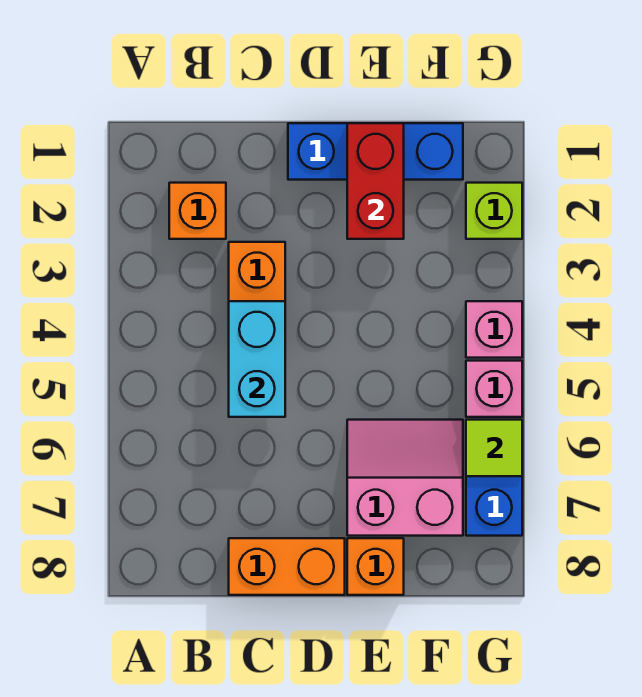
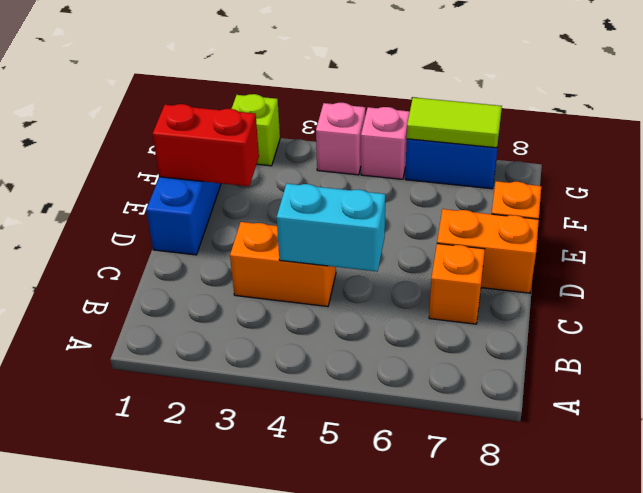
orange brick B2 level 1 -> orange brick C7 level 1
orange brick C8:D8 level 1 -> orange brick D7:D8 level 1
pink slope E6:F7 level 1 top 7 -> none
lime tile G6 level 2 -> lime tile G6:G7 level 2

